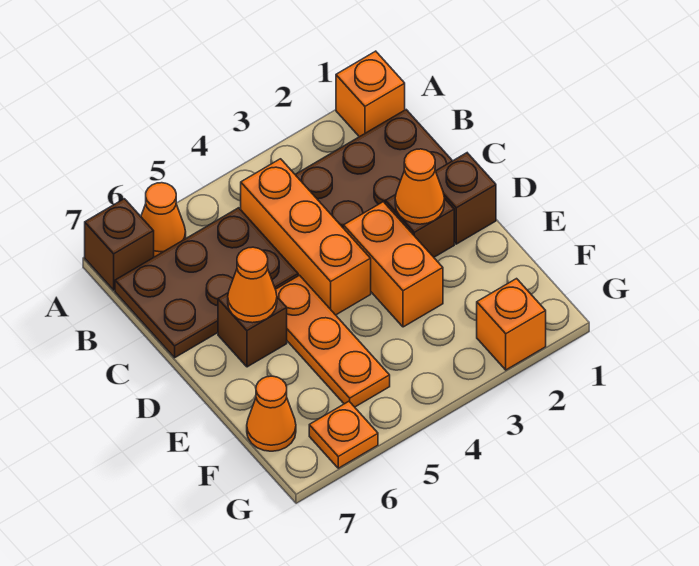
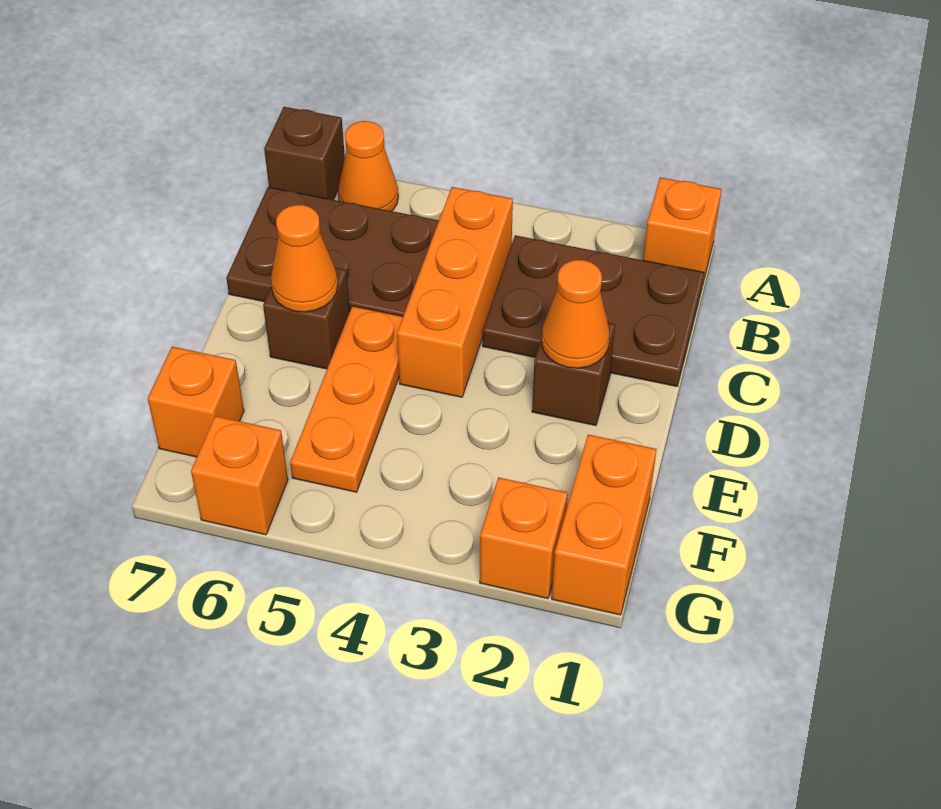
brown brick D1 level 1 -> none
orange brick D3:E3 level 1 -> orange brick F1:G1 level 1
orange cone F7 level 1 -> orange brick F7 level 1
orange plate G6 level 1 -> orange brick G6 level 1

